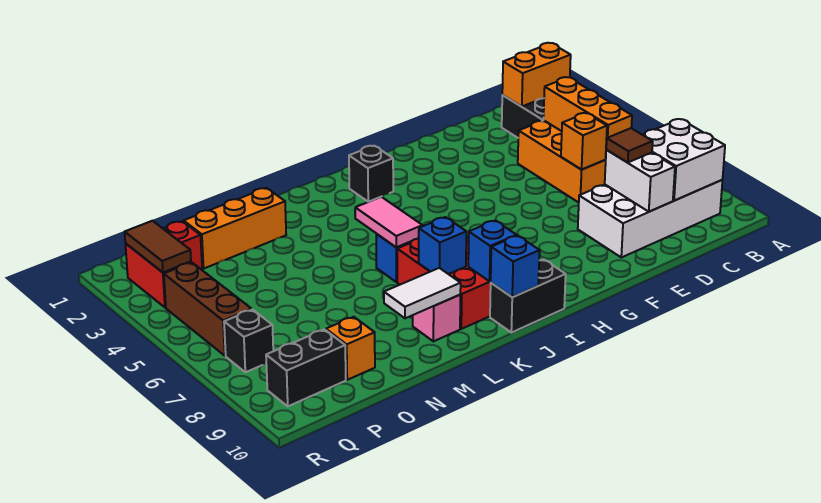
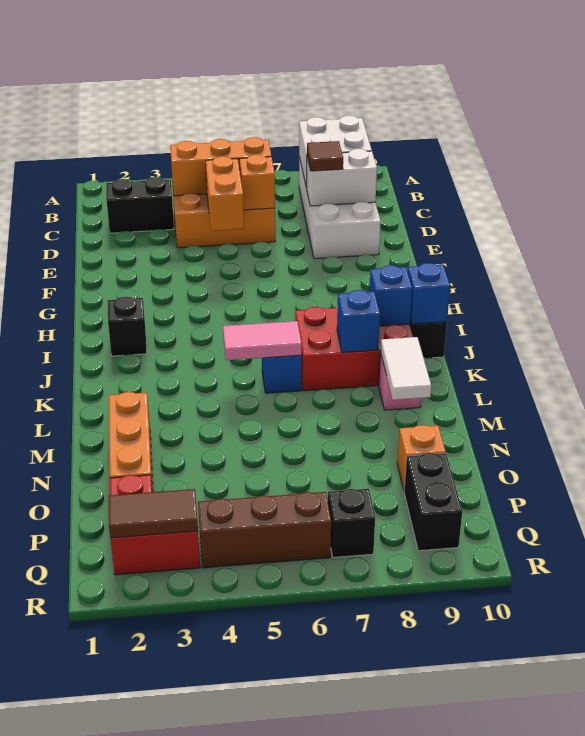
orange brick B2:C2 level 2 -> orange brick D5:E5 level 2

